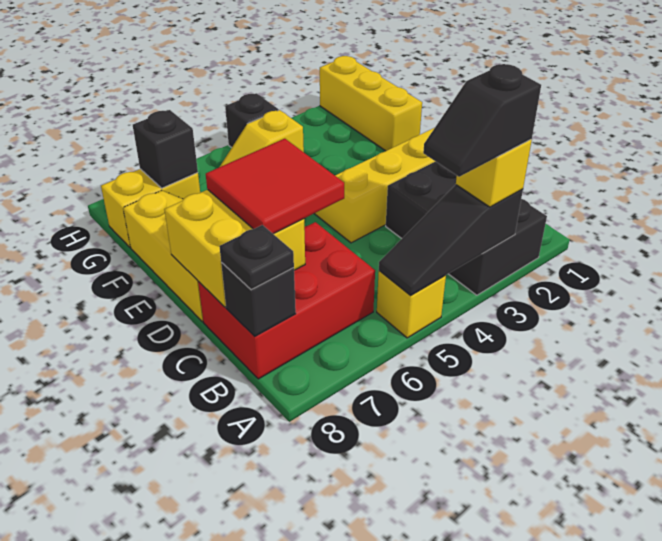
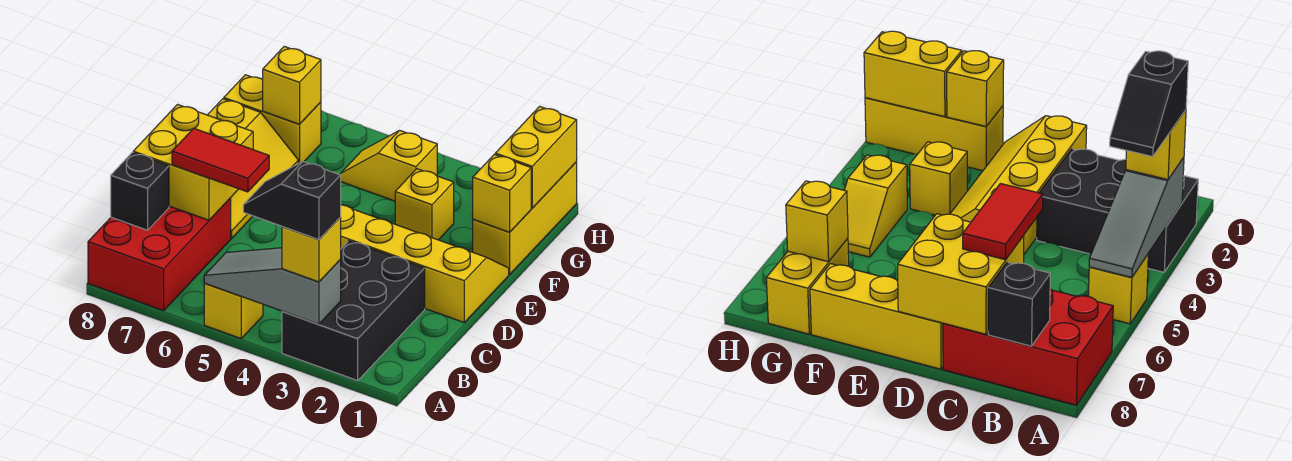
black slope A3:A5 level 2 top 3 -> grey slope A3:A5 level 2 top 3
red brick B6:C8 level 1 -> red brick A7:C8 level 1
black plate B8 level 3 -> none
red tile C6:D7 level 3 -> red tile C6:C7 level 3
none -> yellow brick F1 level 2
none -> yellow brick F3 level 1
none -> yellow brick G1:H1 level 2
black brick G7 level 2 -> yellow brick G7 level 2
black brick H4 level 1 -> none

